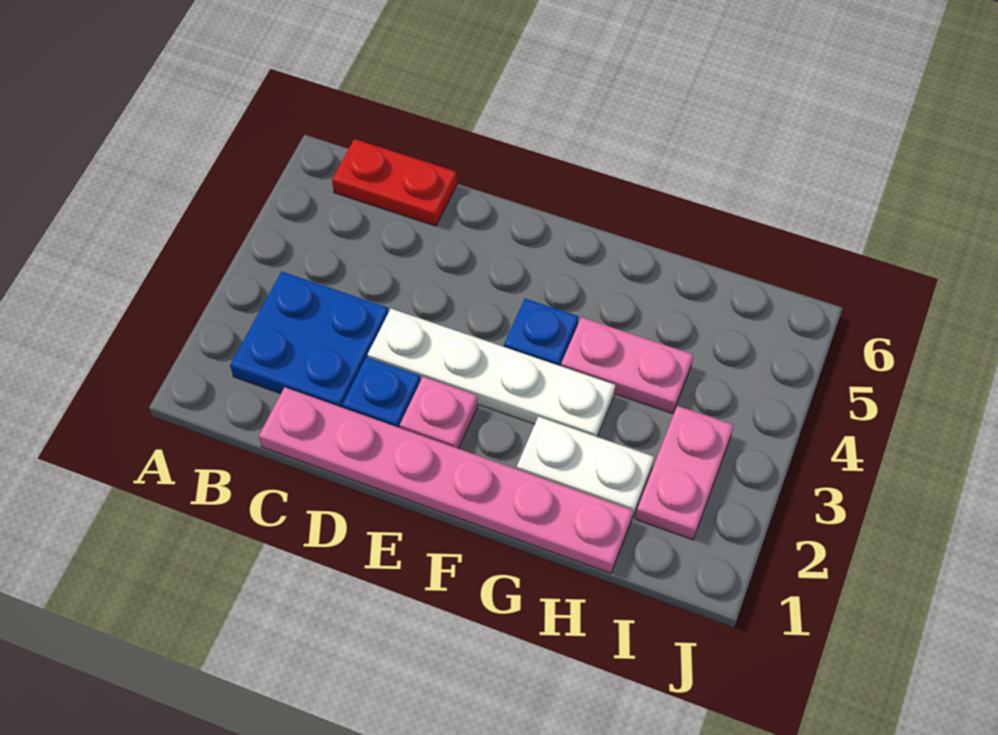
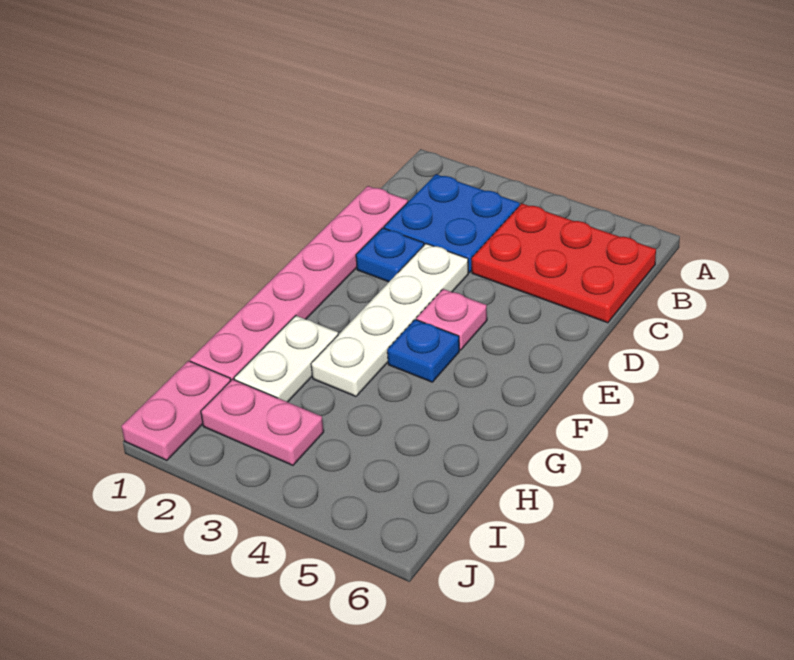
red plate B6:C6 level 1 -> red plate B4:C6 level 1
pink plate E2 level 1 -> pink plate E4 level 1
pink plate G4:H4 level 1 -> pink plate I1:J1 level 1

